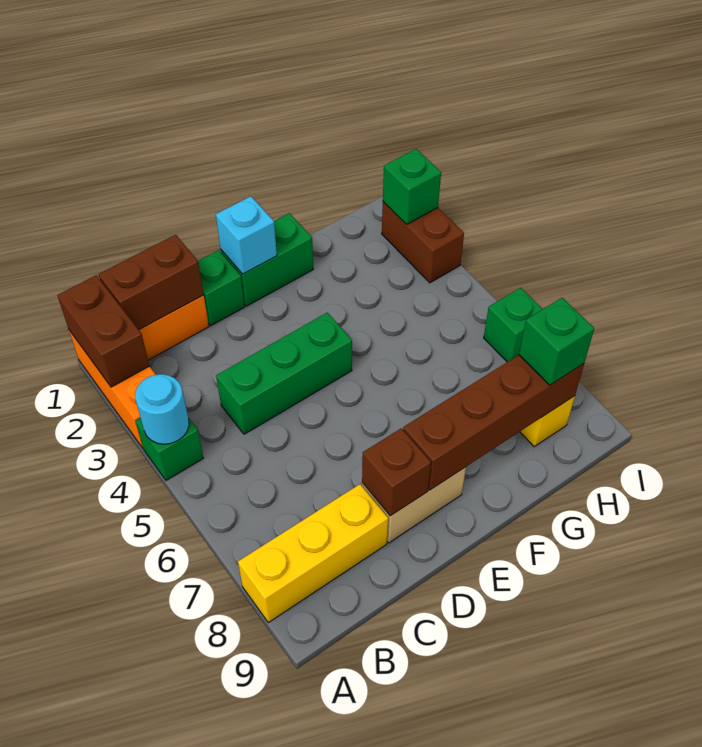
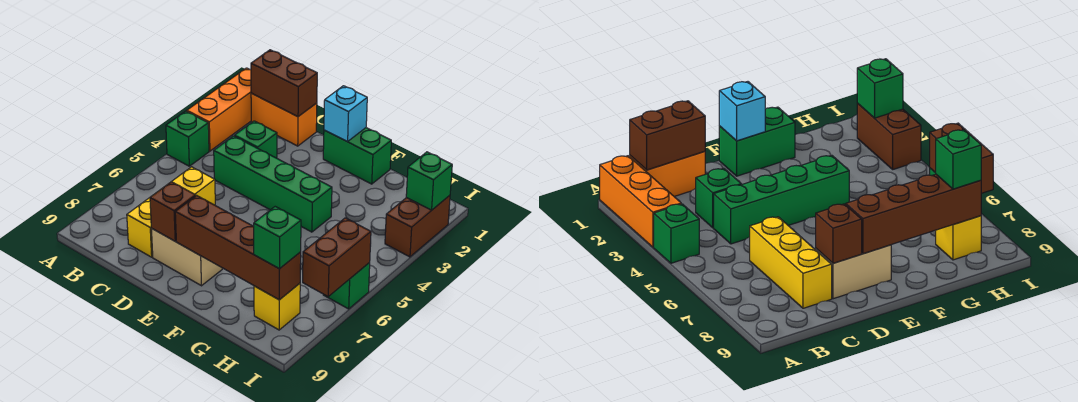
brown brick A1:A2 level 2 -> brown brick I6:I7 level 2
cyan round brick A4 level 2 -> none
yellow brick A8:C8 level 1 -> yellow brick C6:C8 level 1
green brick C4:E4 level 1 -> green brick C4:F4 level 1
green brick D1 level 1 -> green brick C3 level 1

